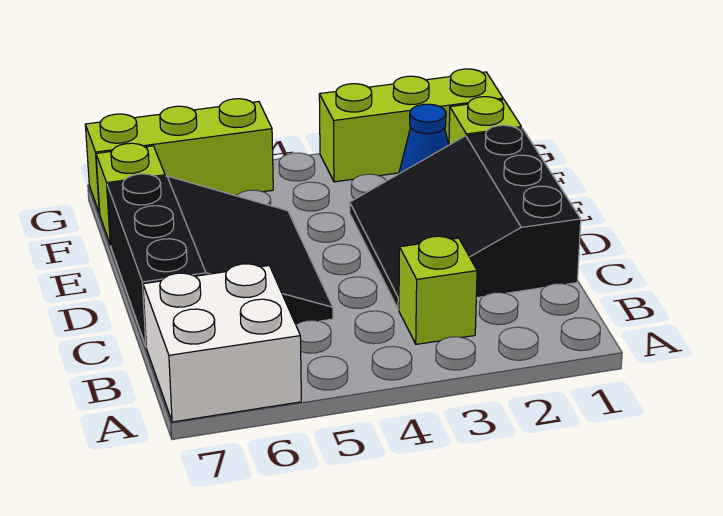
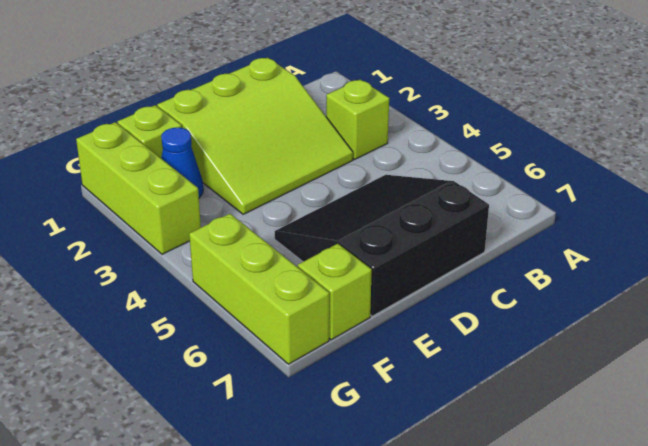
white brick A6:B7 level 1 -> none
black slope C1:E3 level 1 top 1 -> lime slope C1:E3 level 1 top 1

